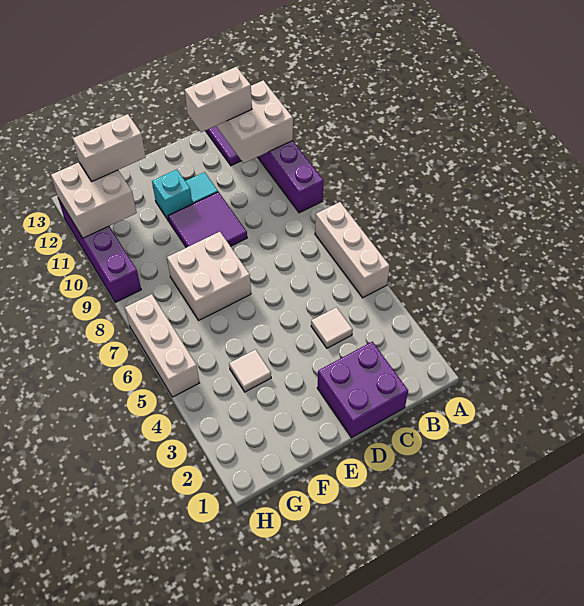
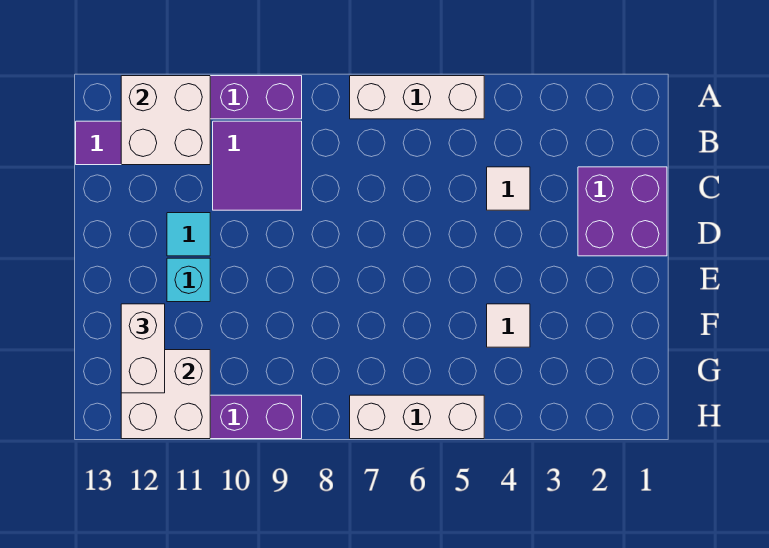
white brick B12:C12 level 3 -> none
purple tile D9:E10 level 1 -> purple tile B9:C10 level 1
white brick E7:F8 level 1 -> none

